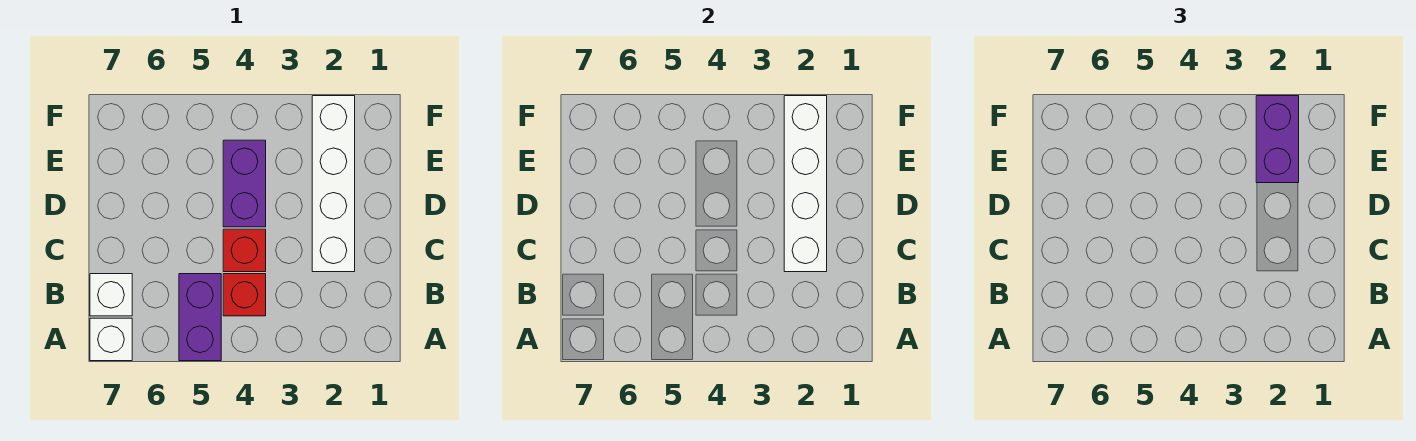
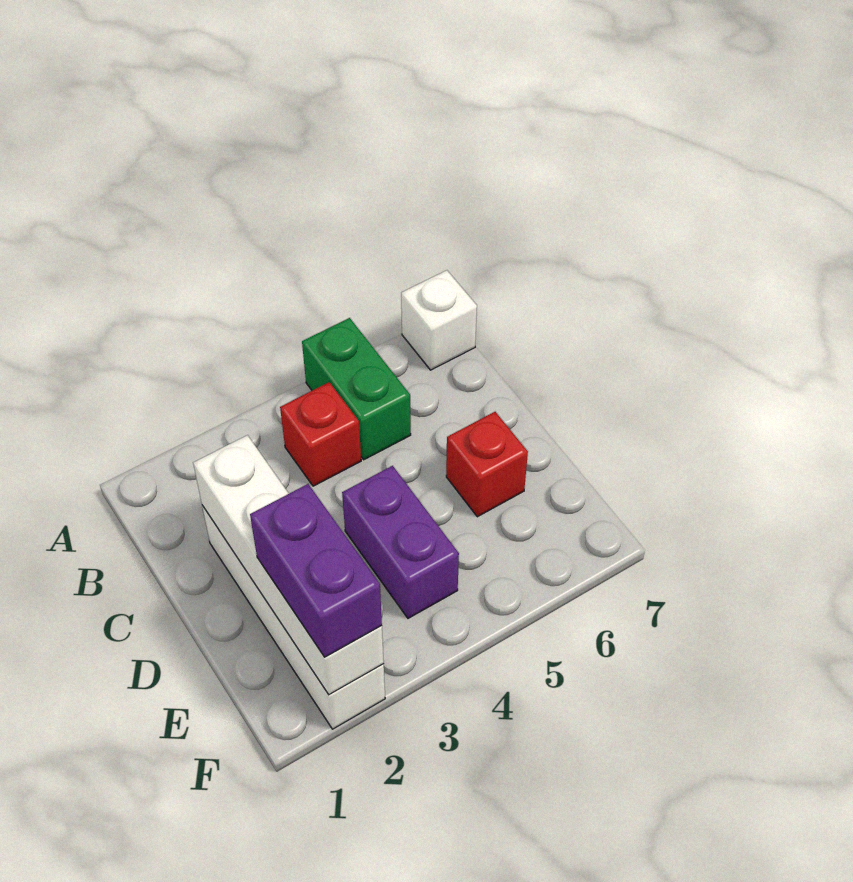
purple brick A5:B5 level 1 -> green brick A5:B5 level 1
white brick B7 level 1 -> none
red brick C4 level 1 -> red brick D6 level 1

